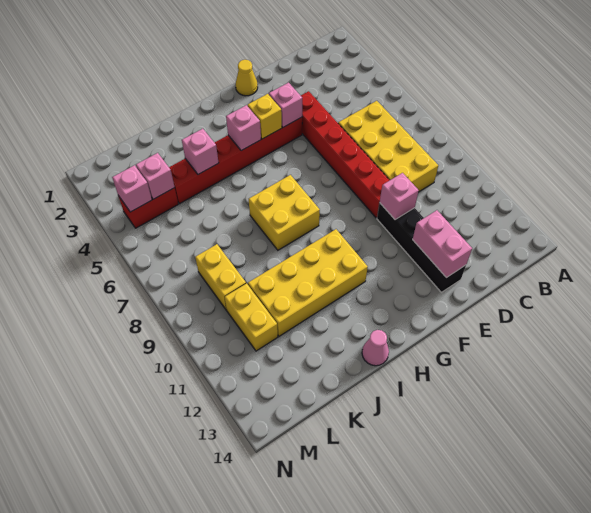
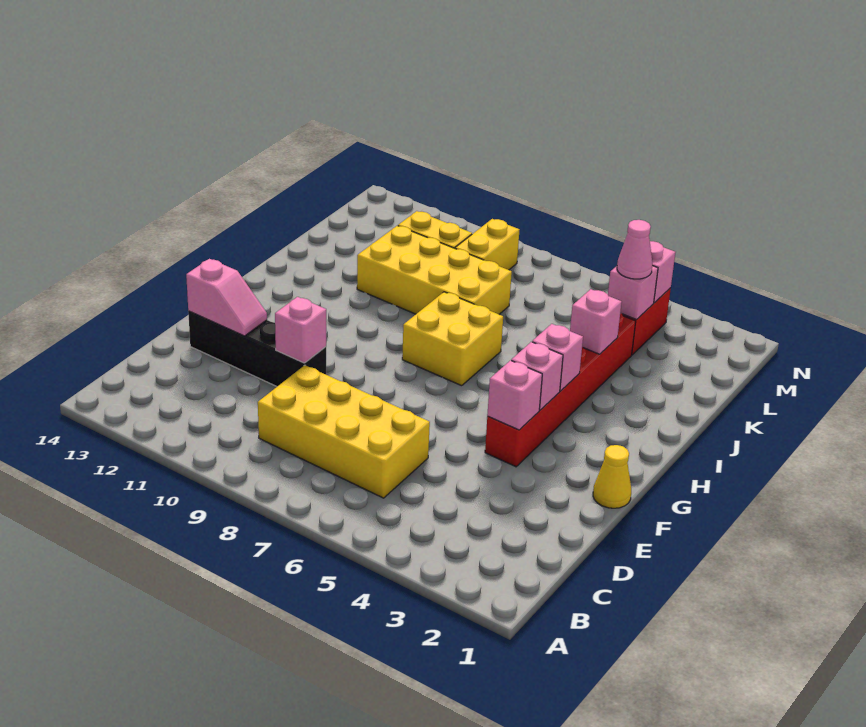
red brick E4:E9 level 1 -> none
pink brick E12:E13 level 2 -> pink slope E12:E13 level 2 top 13
yellow brick G4 level 2 -> pink brick G4 level 2
yellow brick H10:K11 level 1 -> yellow brick J8:K11 level 1
pink cone I14 level 1 -> pink cone L4 level 3
yellow brick L8:L9 level 1 -> yellow brick L9:M9 level 1

